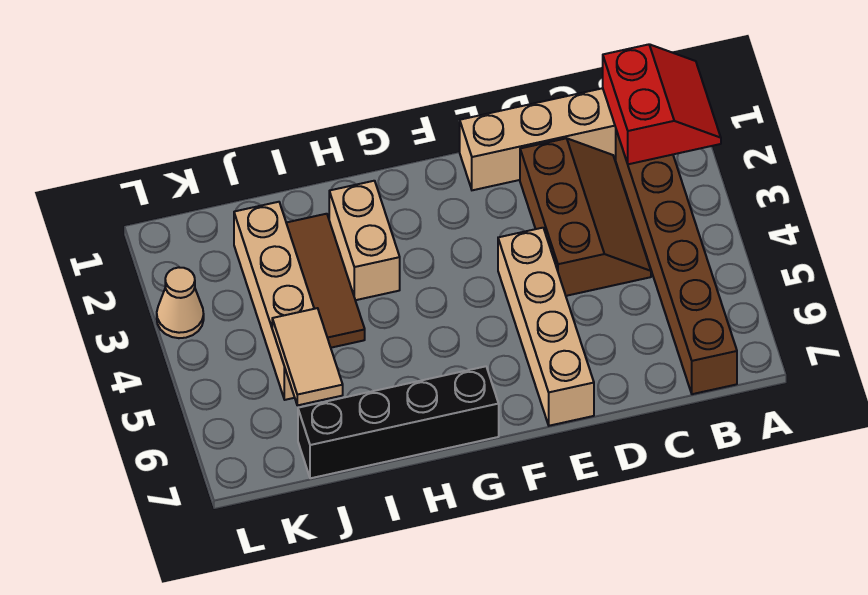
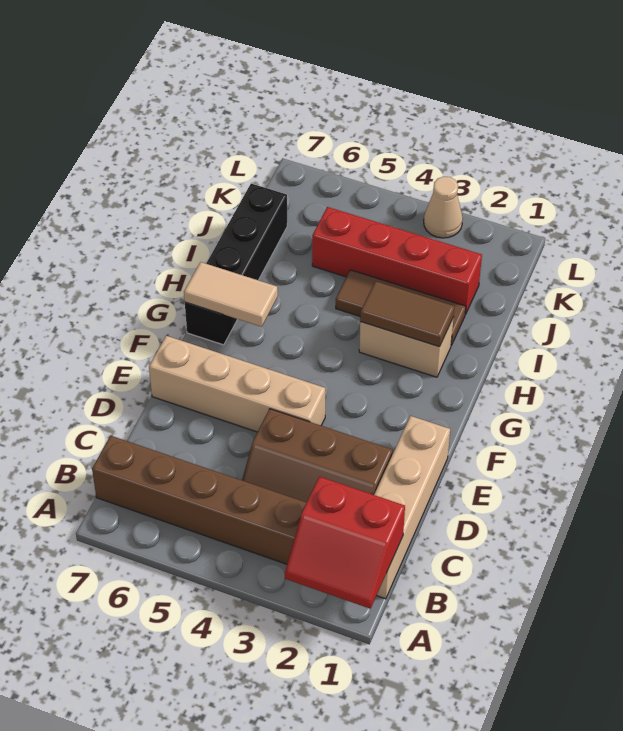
none -> brown tile H2:H3 level 2
tan brick J2:J5 level 1 -> red brick J2:J5 level 1
tan tile J5:J6 level 2 -> tan tile G6:G7 level 2

